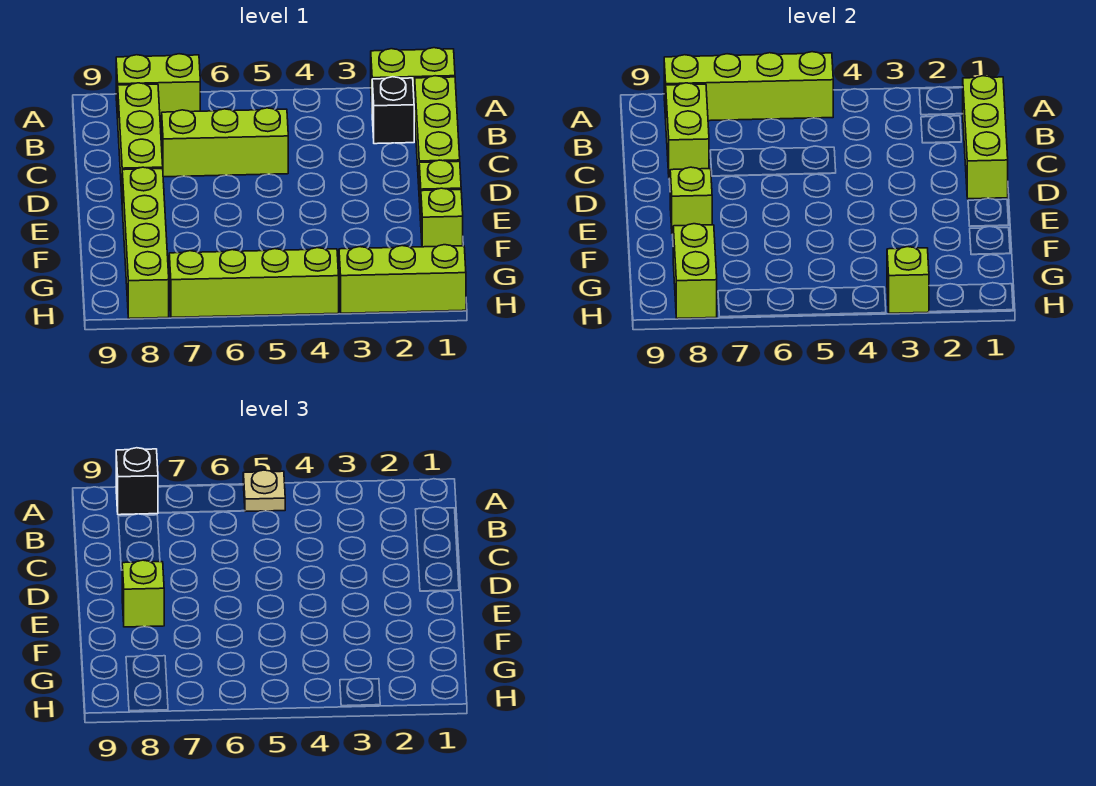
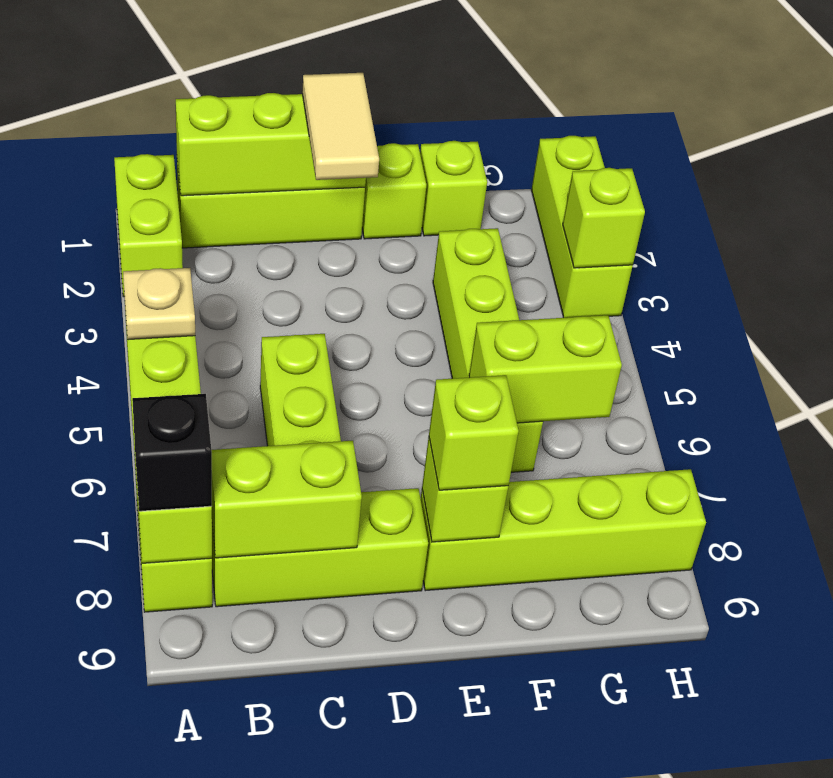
black brick B2 level 1 -> none
none -> tan tile D1:D2 level 3
lime brick G8:H8 level 2 -> lime brick F6:G6 level 2
lime brick H4:H7 level 1 -> lime brick F3:F6 level 1

